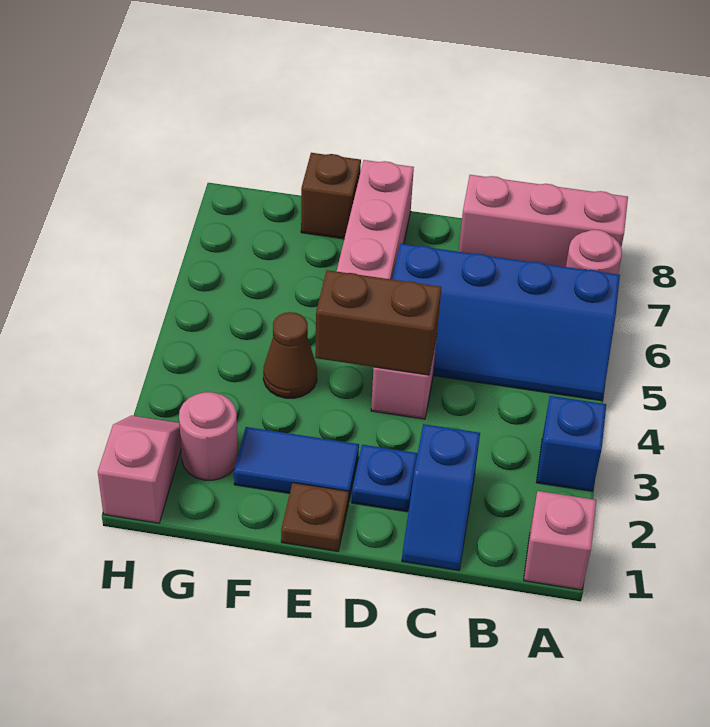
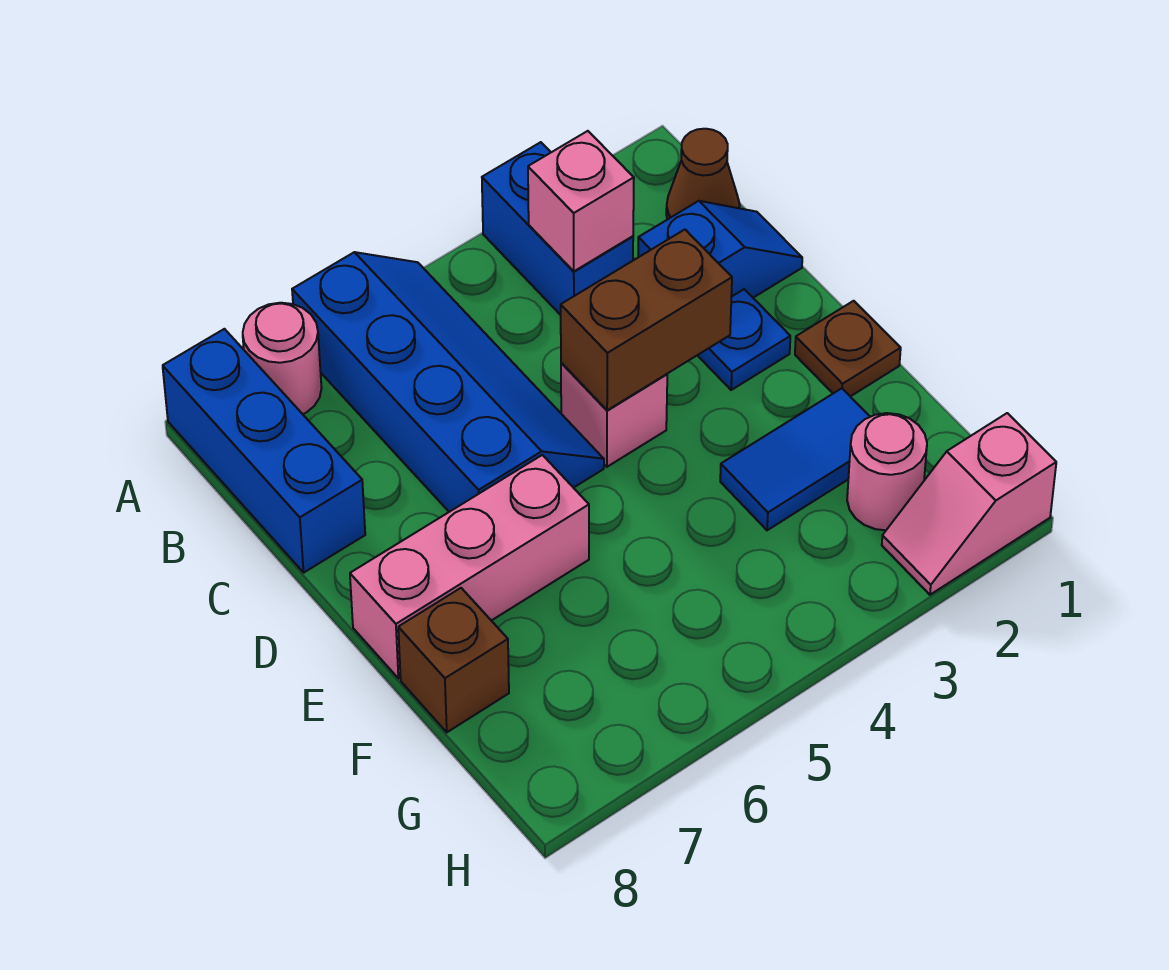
pink brick A1 level 1 -> pink brick B3 level 2
blue brick A3 level 1 -> blue brick A3:B3 level 1
pink brick A8:C8 level 1 -> blue brick A8:C8 level 1
brown brick D4:E4 level 2 -> brown brick D3:D4 level 2
blue tile E2:F2 level 1 -> blue tile F2:F3 level 1
brown cone F4 level 1 -> brown cone B1 level 1

